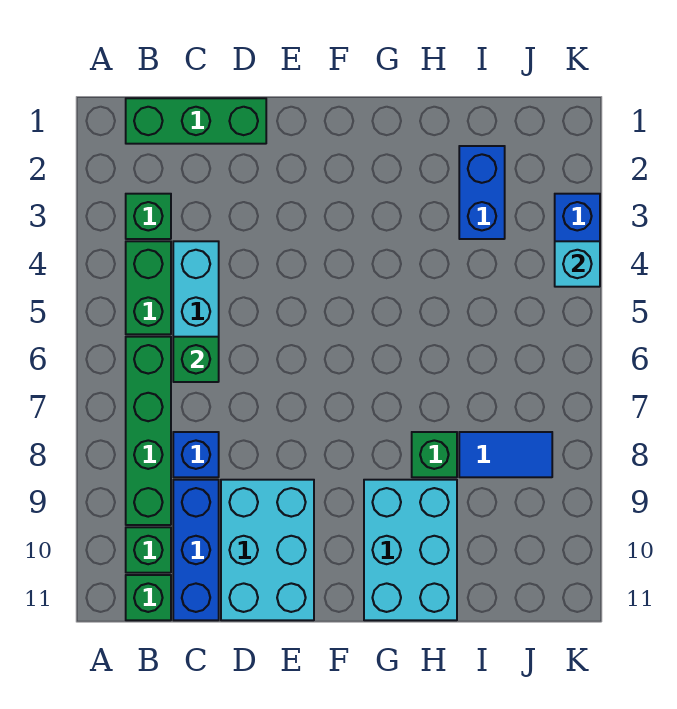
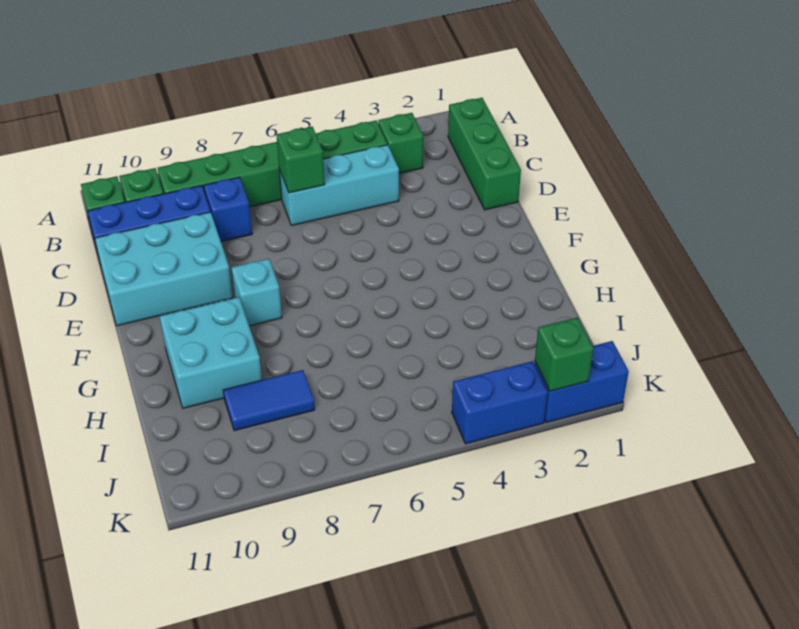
cyan brick G9:H11 level 1 -> cyan brick G9:H10 level 1
green brick H8 level 1 -> green brick K2 level 2
blue brick I2:I3 level 1 -> blue brick K1:K2 level 1
blue tile I8:J8 level 1 -> blue tile I8:I9 level 1
cyan brick K4 level 2 -> cyan brick F8 level 1

